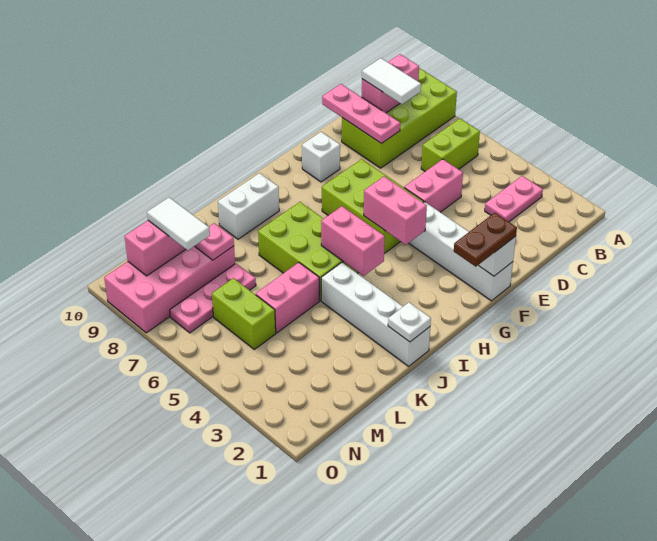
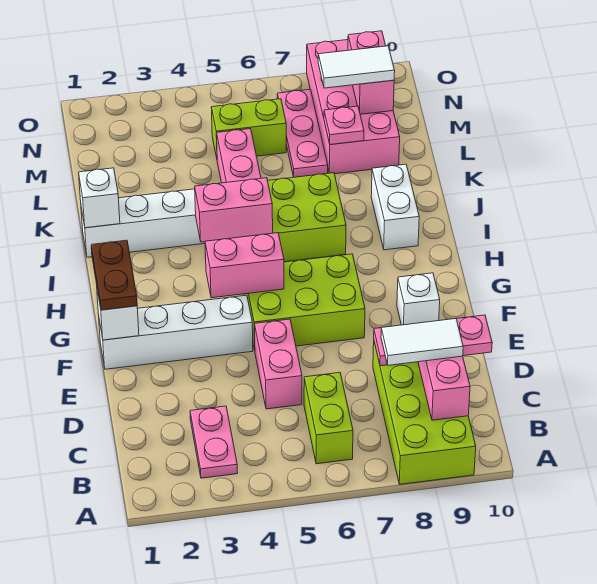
white plate J1 level 2 -> white brick J1 level 2

